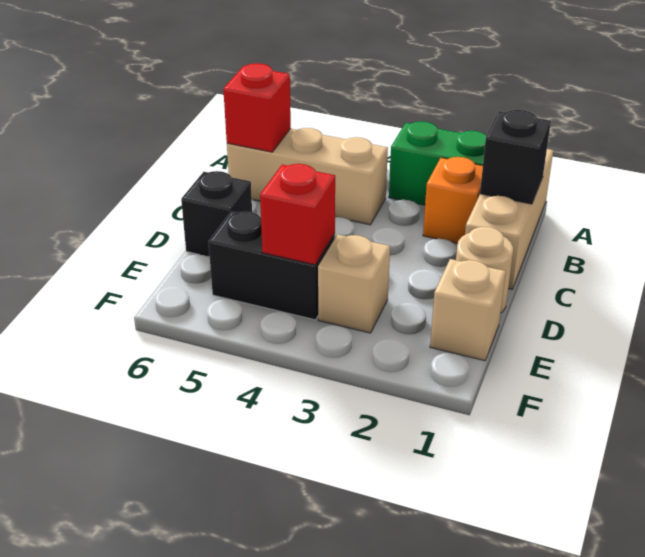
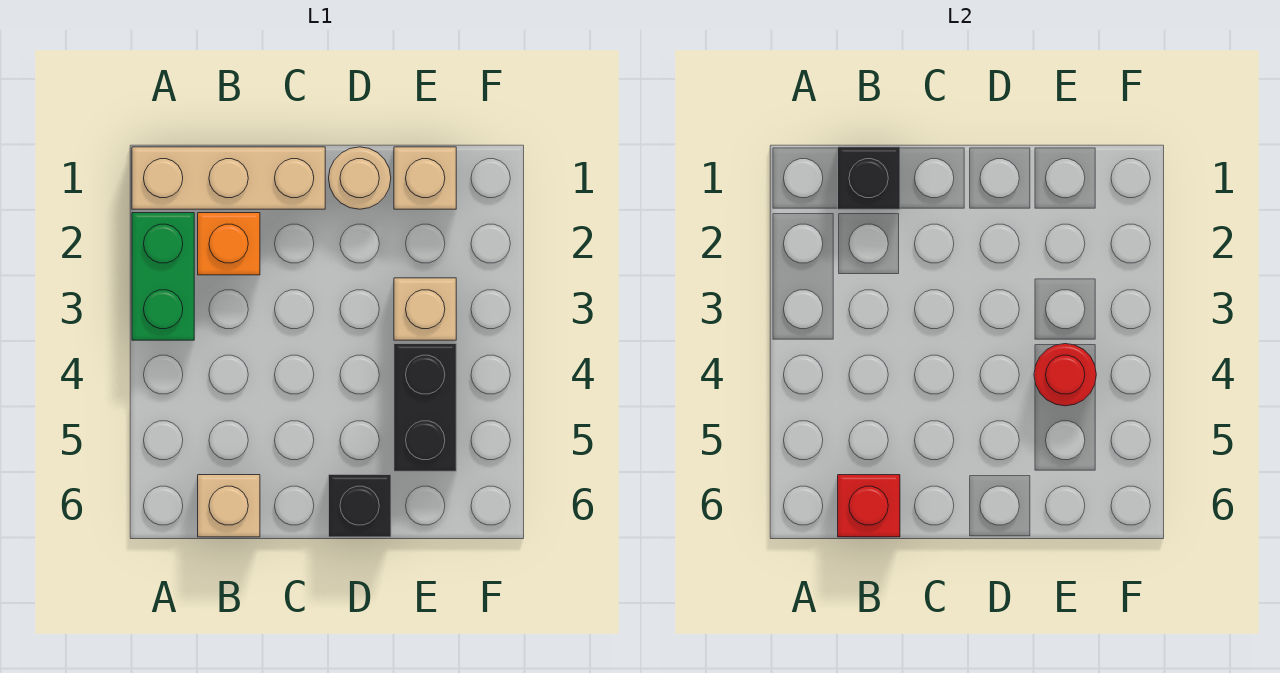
tan brick B4:B6 level 1 -> tan brick B6 level 1
red brick E4 level 2 -> red round brick E4 level 2

